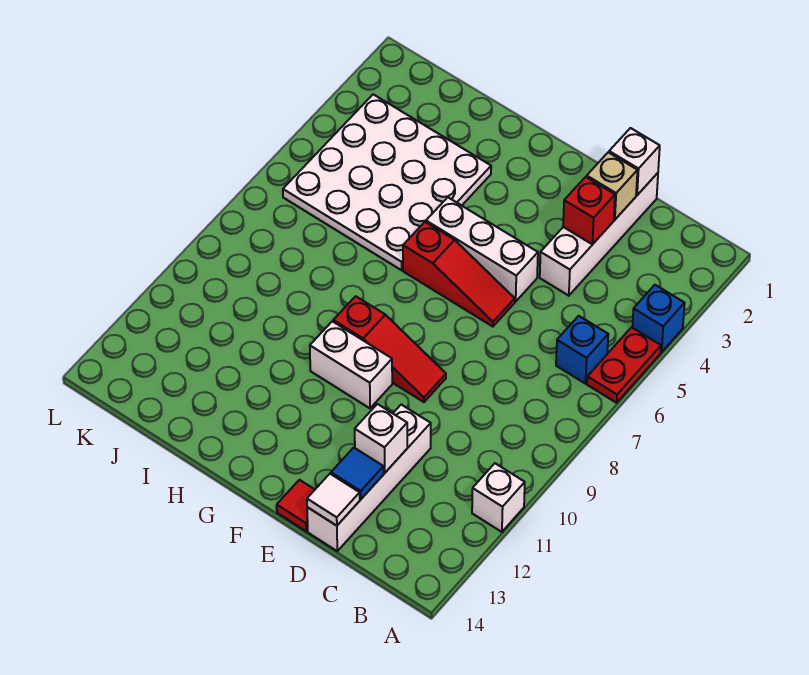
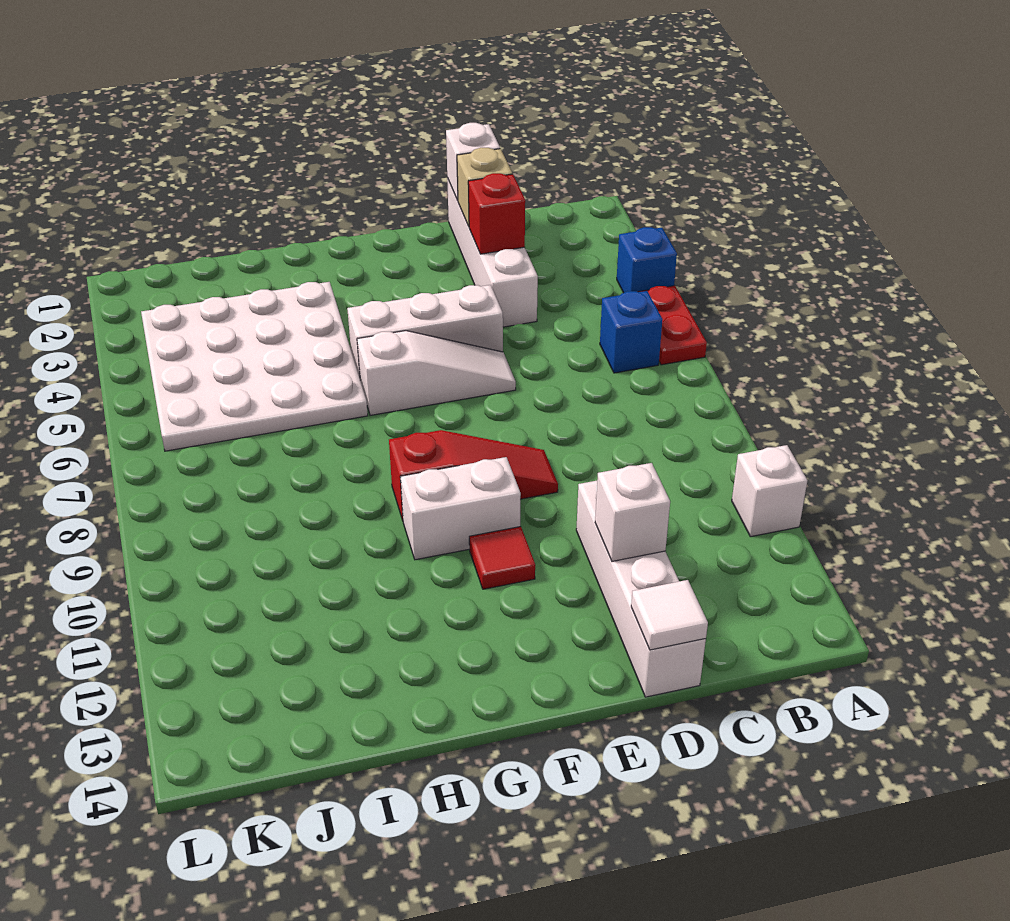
blue tile D13 level 2 -> none
red slope E6:G6 level 1 top G -> white slope E6:G6 level 1 top G
red tile E14 level 1 -> red tile F11 level 1

